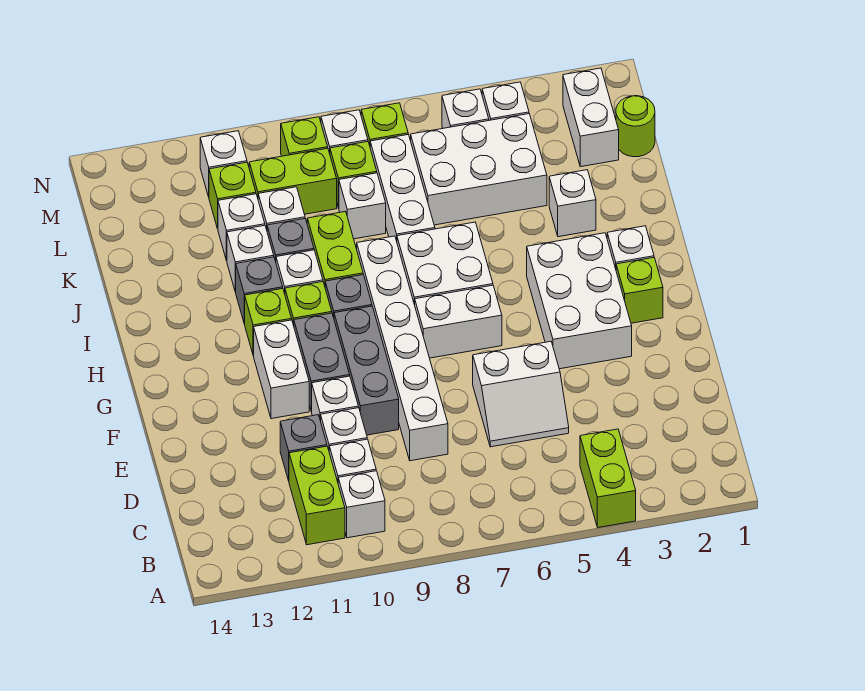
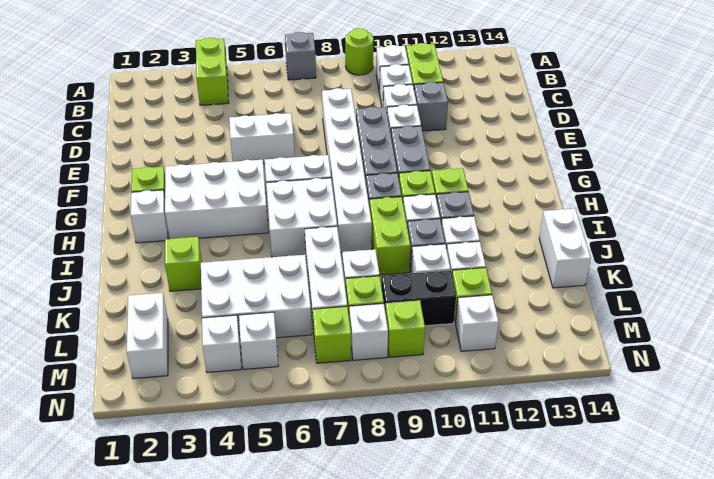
none -> grey brick A7 level 1
white brick F3:H4 level 1 -> white brick G3:H5 level 1
white brick F11:G11 level 1 -> white brick J14:K14 level 1
white brick J3 level 1 -> lime brick J3 level 1
lime round brick L1 level 1 -> lime round brick A9 level 1
lime brick L9:L10 level 1 -> black brick L9:L10 level 1

